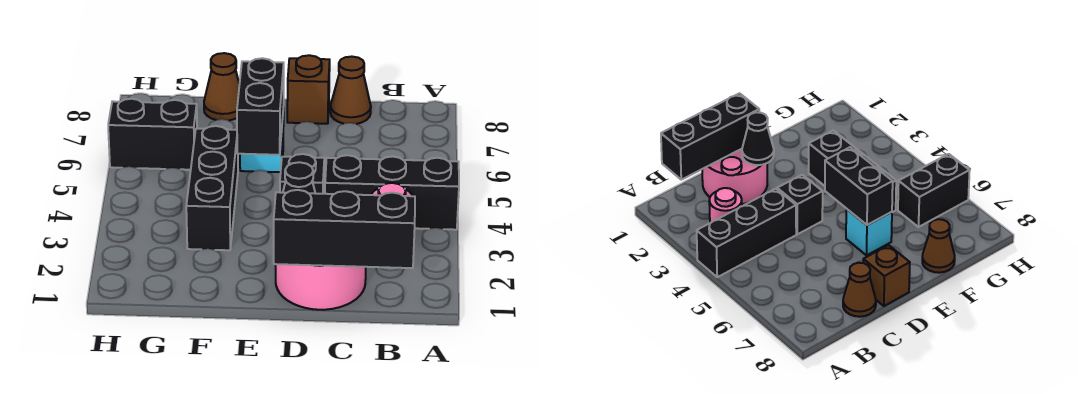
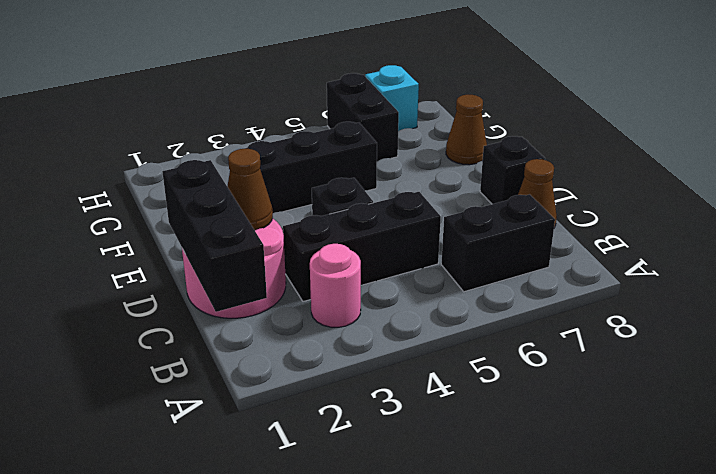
black brick A4:C4 level 1 -> black brick C3:C5 level 1
black cone D2 level 2 -> brown cone D2 level 2
brown brick D8 level 1 -> black brick D8 level 1
black brick E5:E6 level 2 -> black brick B6:B7 level 1
cyan brick E6 level 1 -> cyan brick H7 level 1

